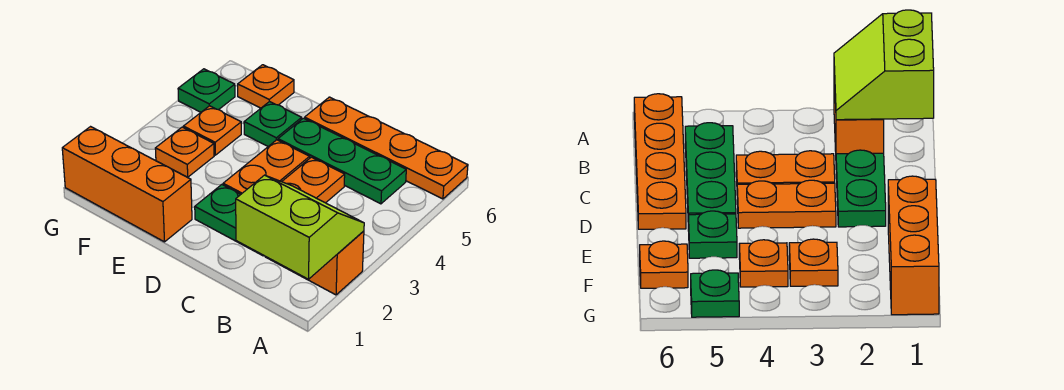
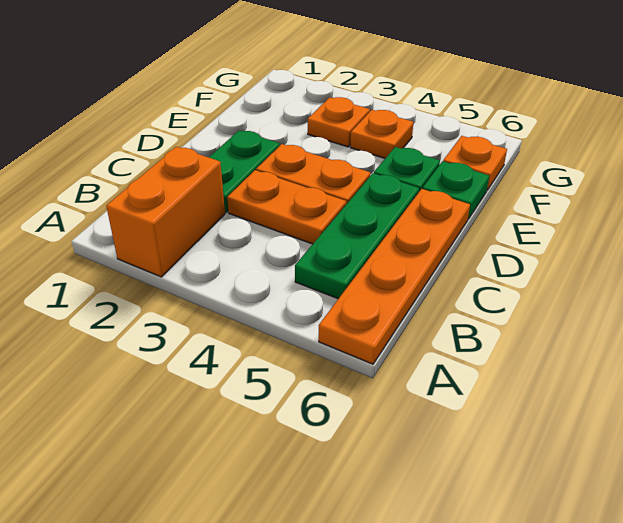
lime slope A1:B2 level 2 top 1 -> none
orange brick E1:G1 level 1 -> none
green plate G5 level 1 -> green plate E6 level 1

